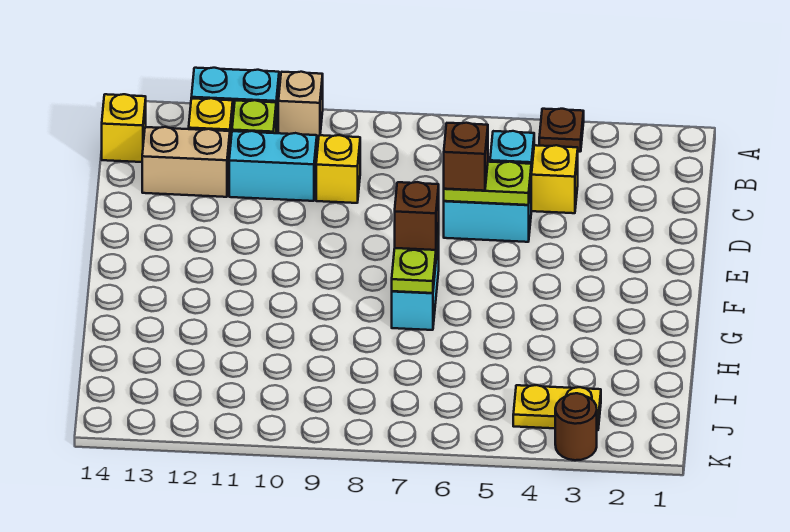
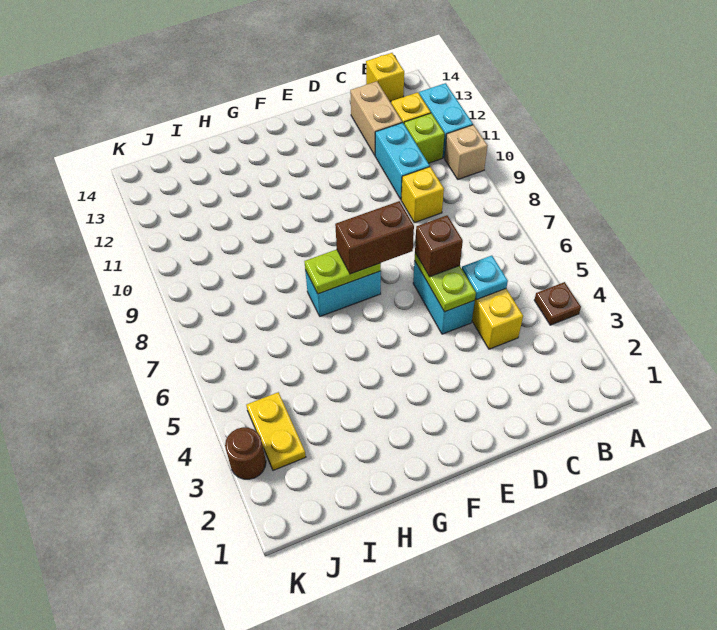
brown brick F7 level 3 -> brown brick E7:F7 level 3

